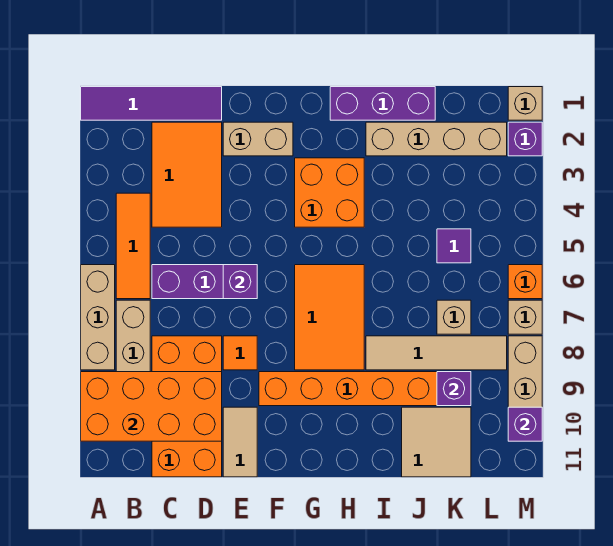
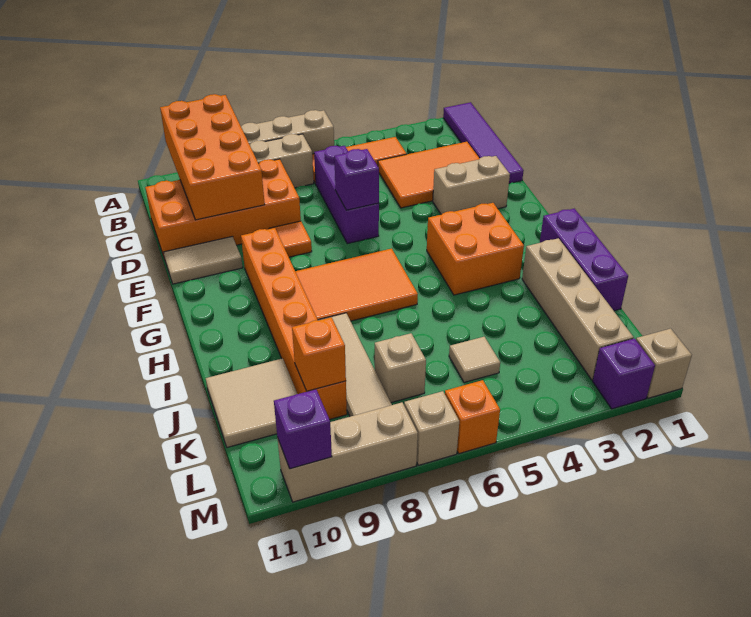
tan brick E2:F2 level 1 -> tan brick E2:E3 level 1
purple tile K5 level 1 -> tan tile K5 level 1
purple brick K9 level 2 -> orange brick K9 level 2

